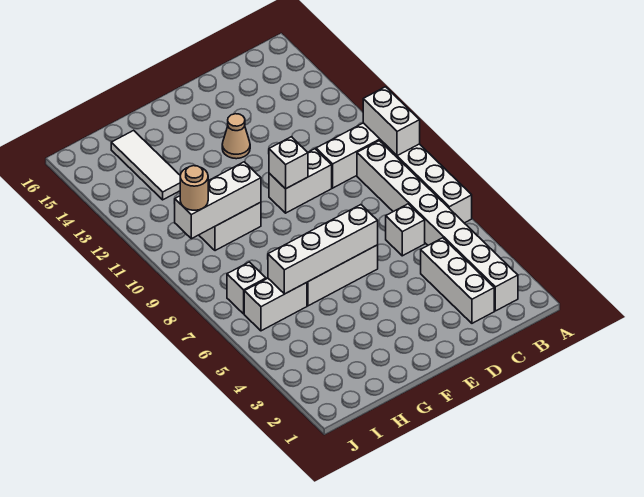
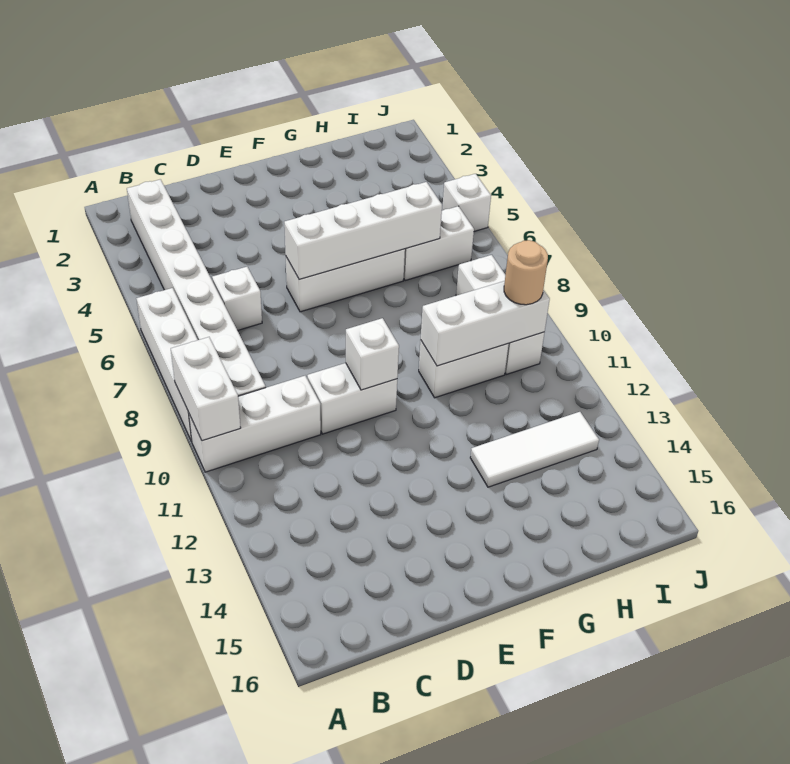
white brick C2:C4 level 1 -> white brick I8:I10 level 1
tan cone E13 level 1 -> none
white tile H13:H15 level 1 -> white tile G13:I13 level 1
white brick I7 level 1 -> white brick J5 level 1

